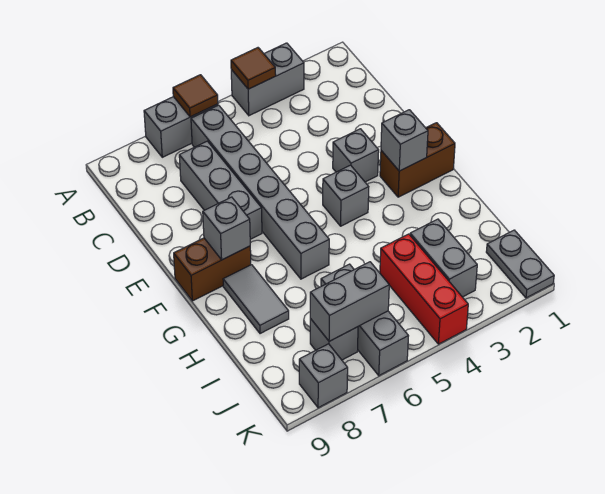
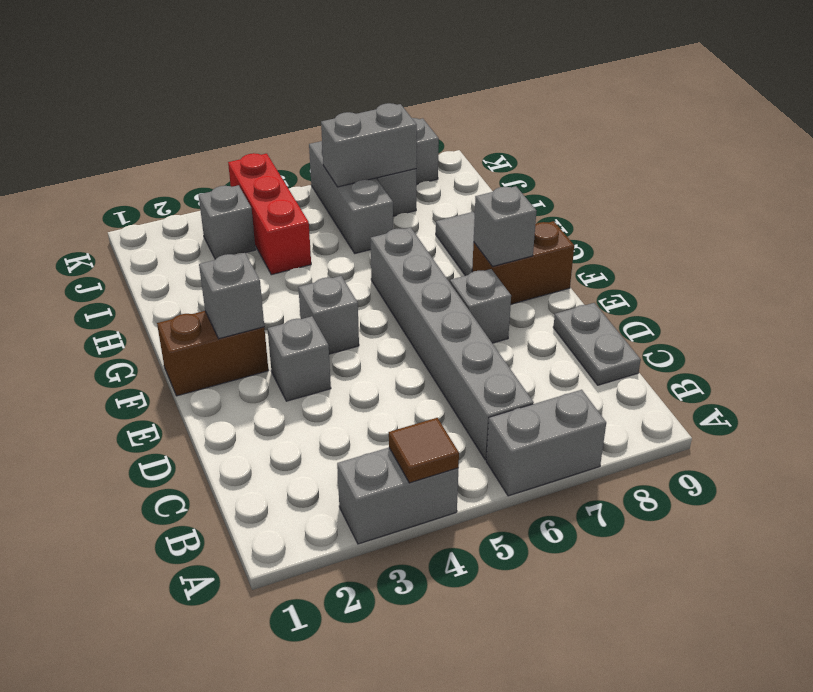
brown tile A6 level 2 -> none
grey brick C7:E7 level 1 -> grey brick E7 level 1
grey brick I3:J3 level 1 -> grey brick J3 level 1
grey plate J1:K1 level 1 -> grey plate C9:D9 level 1

